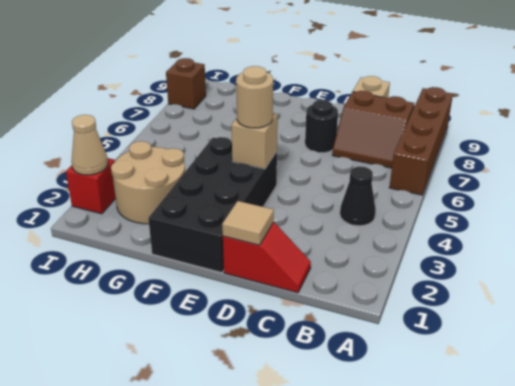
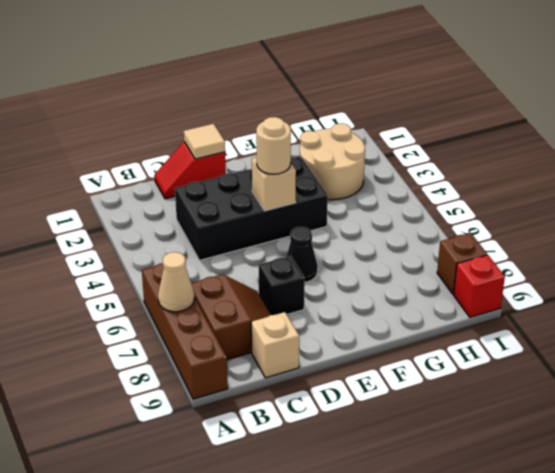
black cone B4 level 1 -> black cone E6 level 1
brown slope B7:C8 level 1 top 8 -> brown slope B7:C8 level 1 top B
black round brick D7 level 1 -> black brick D7 level 1
black brick E1:F4 level 1 -> black brick C3:F4 level 1
red brick I2 level 1 -> red brick I9 level 1
tan cone I2 level 2 -> tan cone A7 level 2

